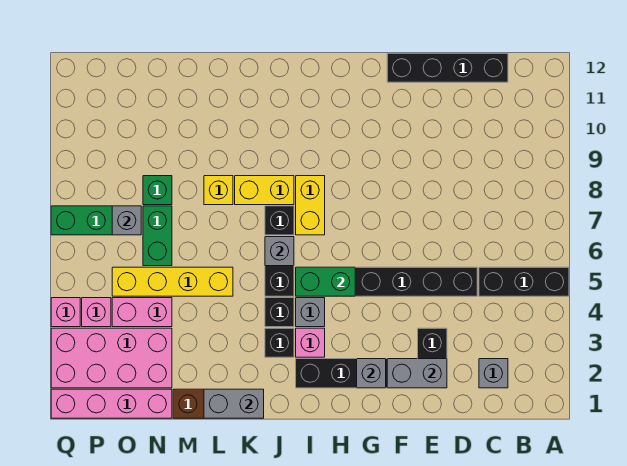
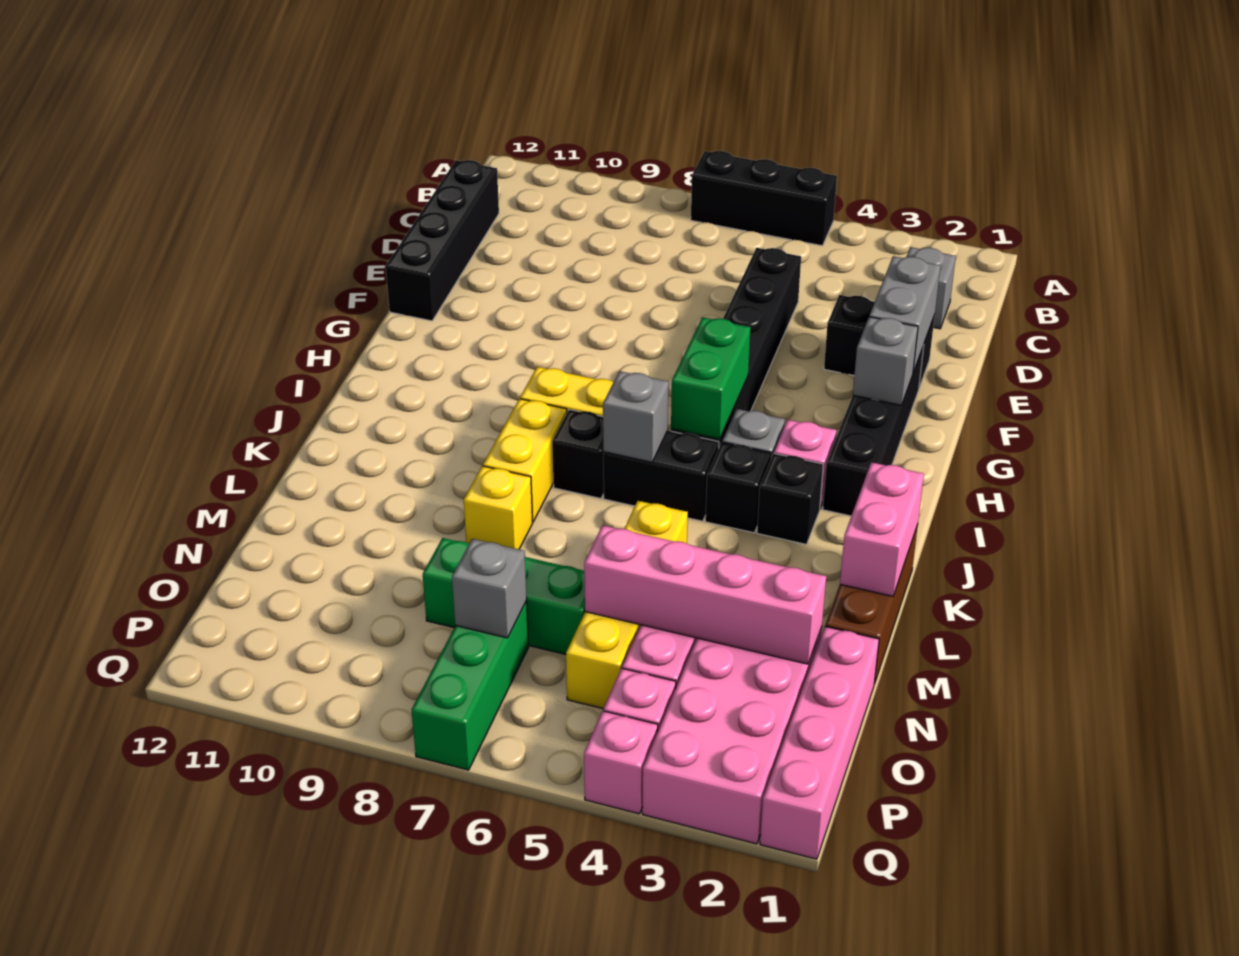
black brick A5:C5 level 1 -> black brick A5:A7 level 1
grey brick K1:L1 level 2 -> pink brick K1:L1 level 2
none -> pink brick N2:N5 level 2

